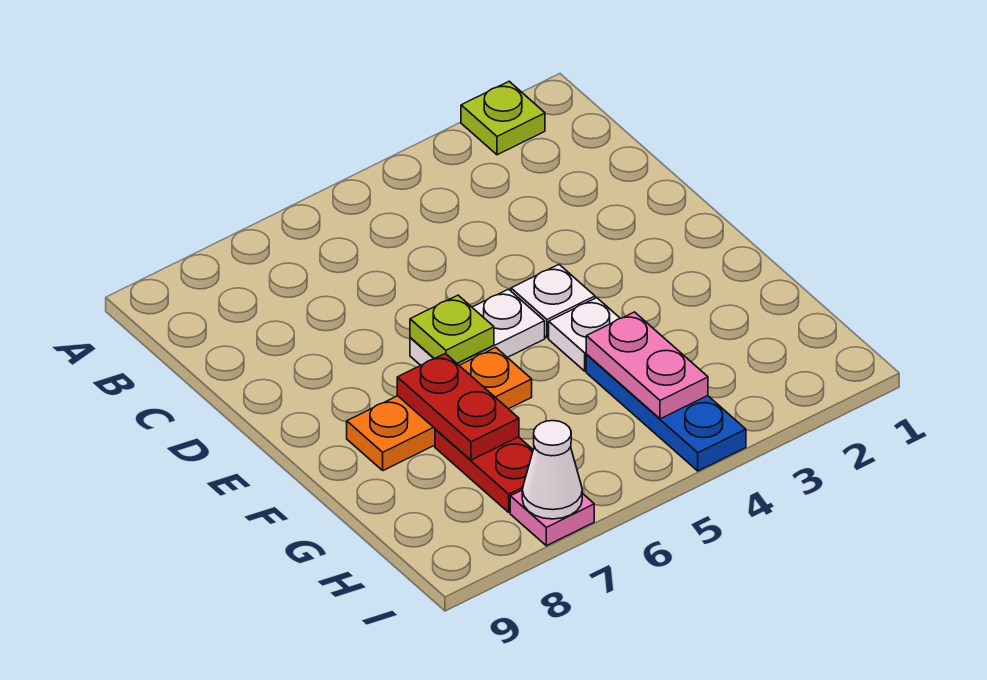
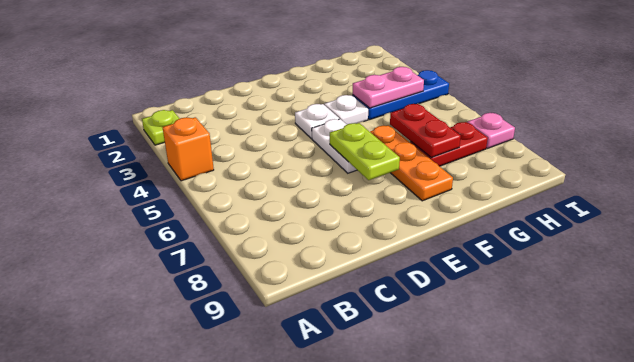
none -> orange brick A4 level 1
lime plate E6 level 2 -> lime plate E6:E7 level 2
red plate F7:G7 level 2 -> red plate G6:G7 level 2
white cone I7 level 2 -> none

